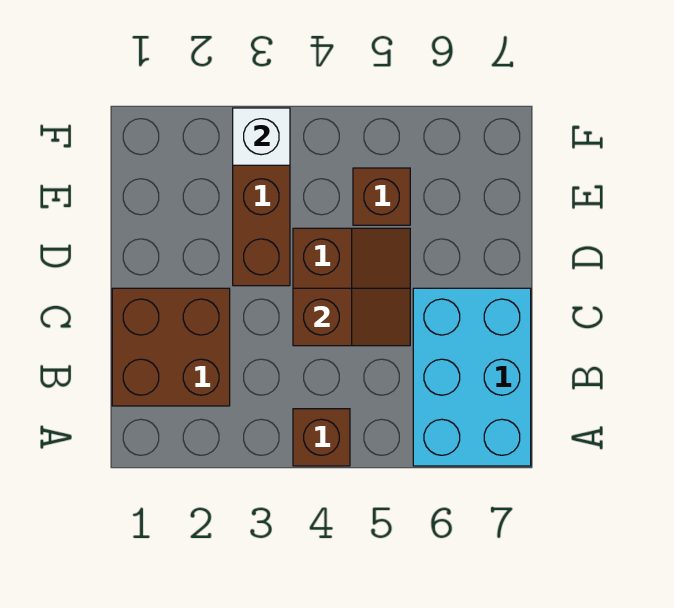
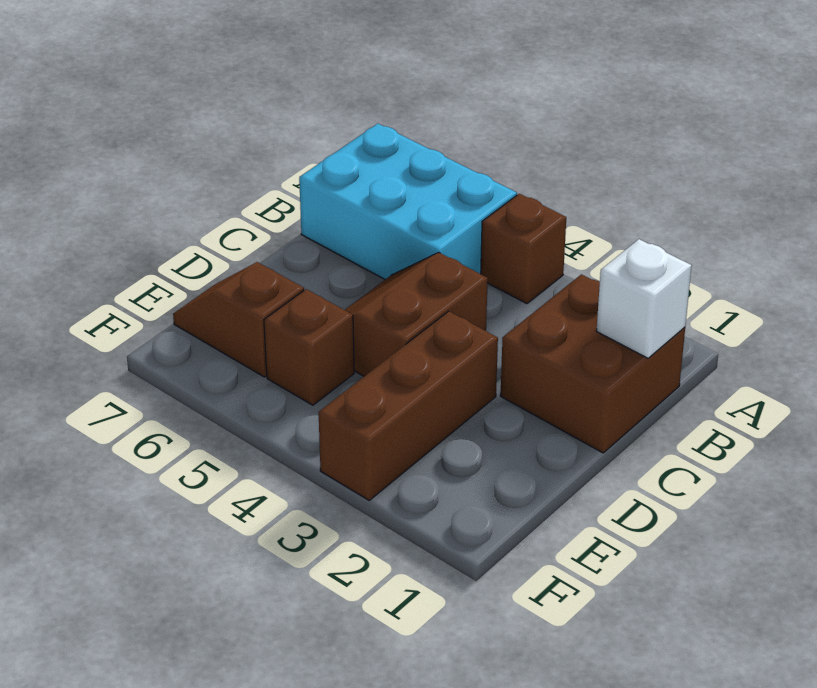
cyan brick A6:C7 level 1 -> cyan brick A5:B7 level 1
brown slope C4:C5 level 2 top 4 -> brown slope E6:E7 level 1 top 6
white brick F3 level 2 -> white brick B1 level 2

